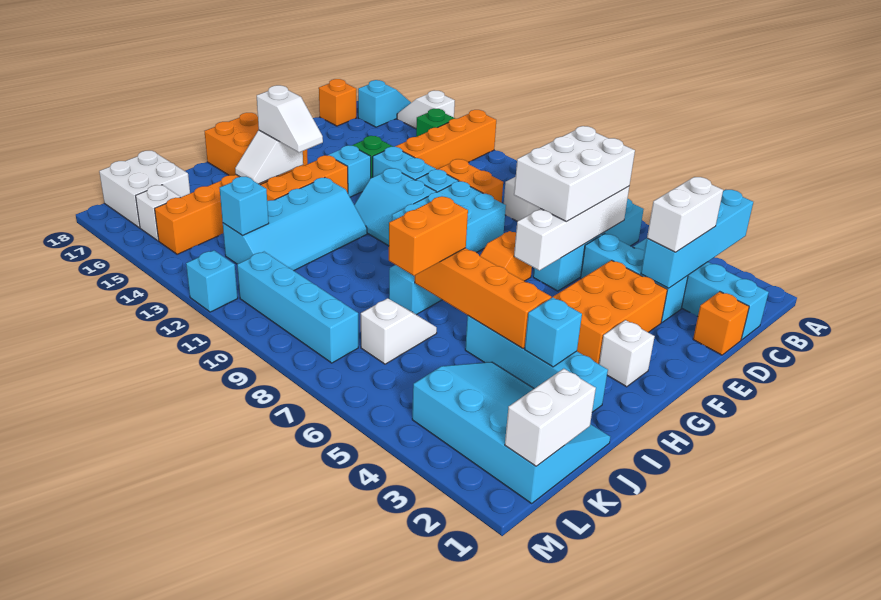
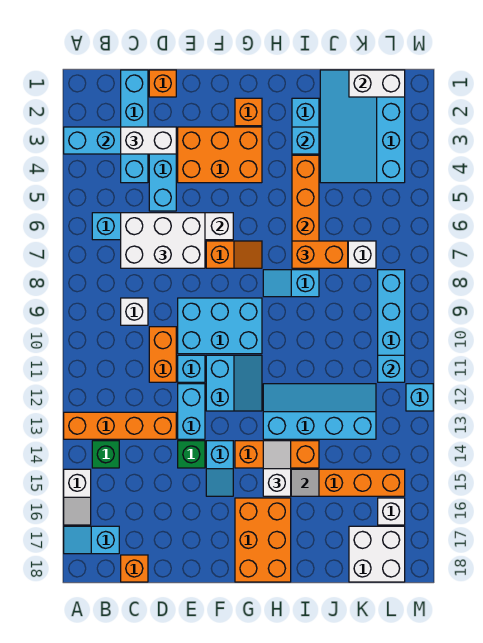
white brick G2 level 1 -> orange brick G2 level 1
cyan brick K13 level 2 -> cyan brick L11 level 2

